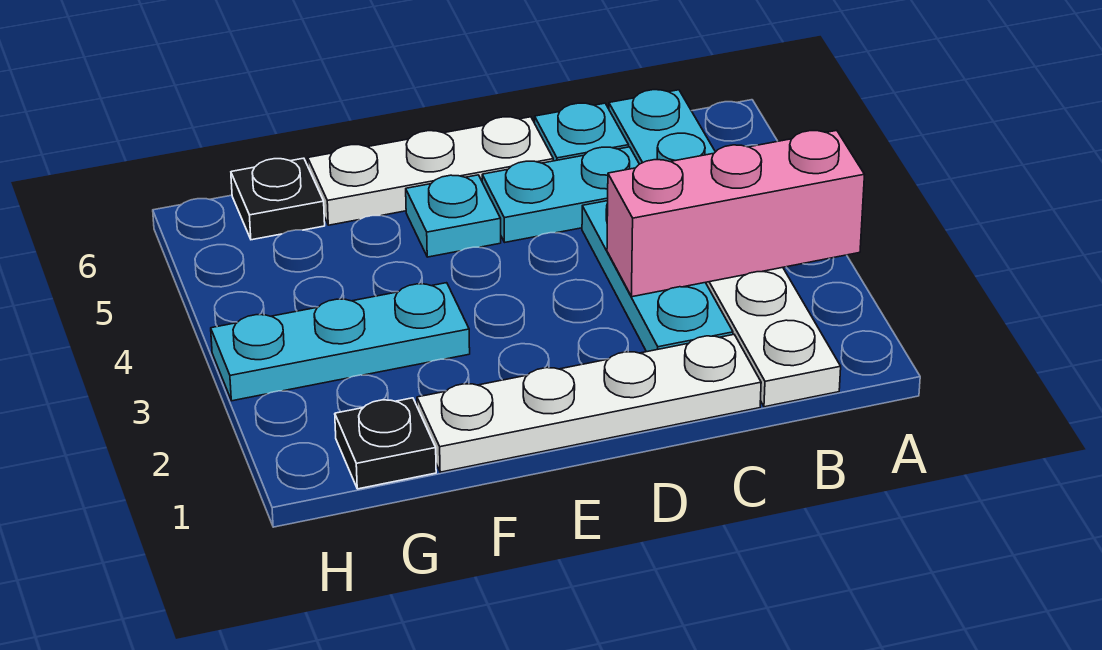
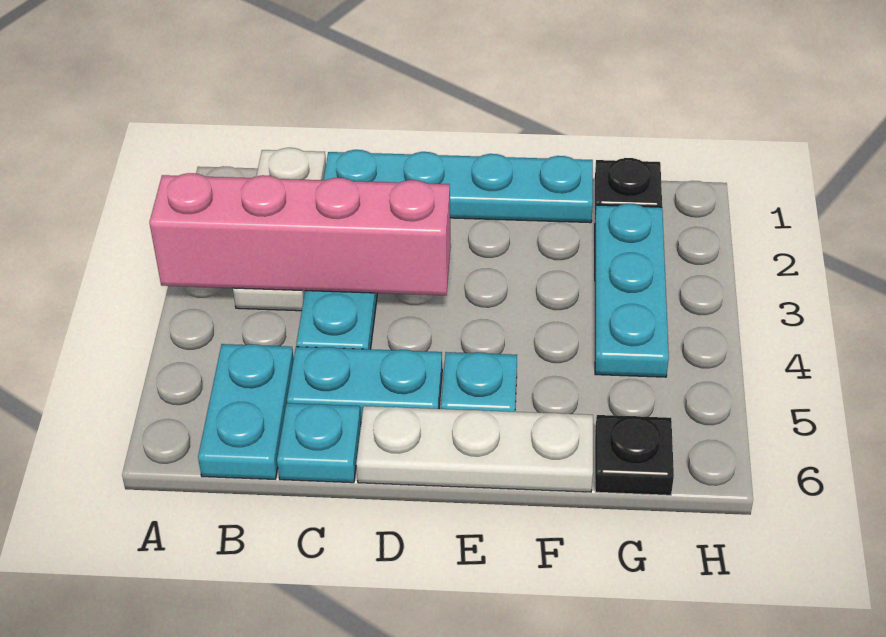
pink brick A3:C3 level 2 -> pink brick A3:D3 level 2
white plate C1:F1 level 1 -> cyan plate C1:F1 level 1
cyan plate F3:H3 level 1 -> cyan plate G2:G4 level 1

